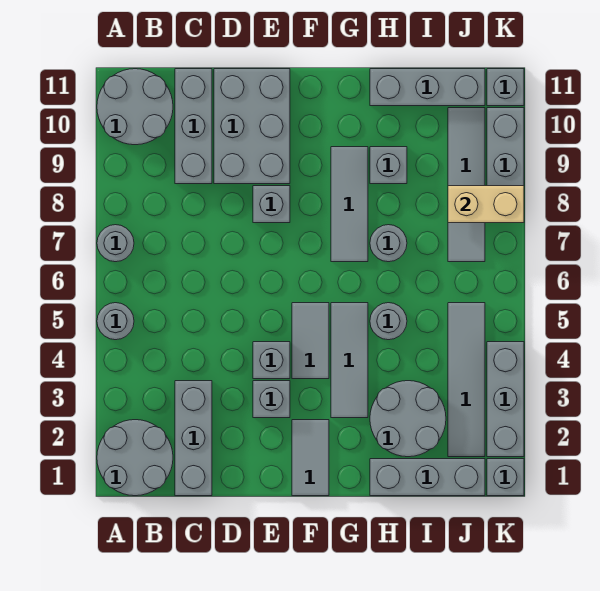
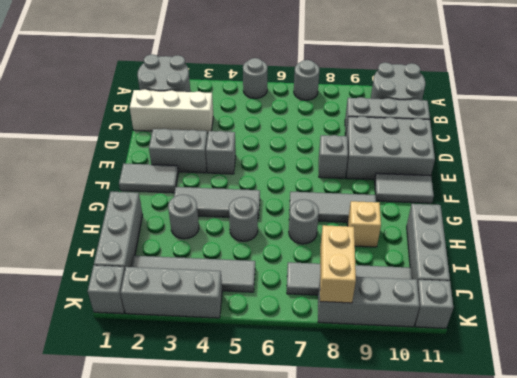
grey brick C1:C3 level 1 -> white brick C1:C3 level 1
grey brick E3 level 1 -> grey brick E2:E3 level 1
grey tile F4:F5 level 1 -> grey tile F10:F11 level 1
grey round brick H2:I3 level 1 -> grey round brick H3 level 1
grey brick H9 level 1 -> tan brick H9 level 1

